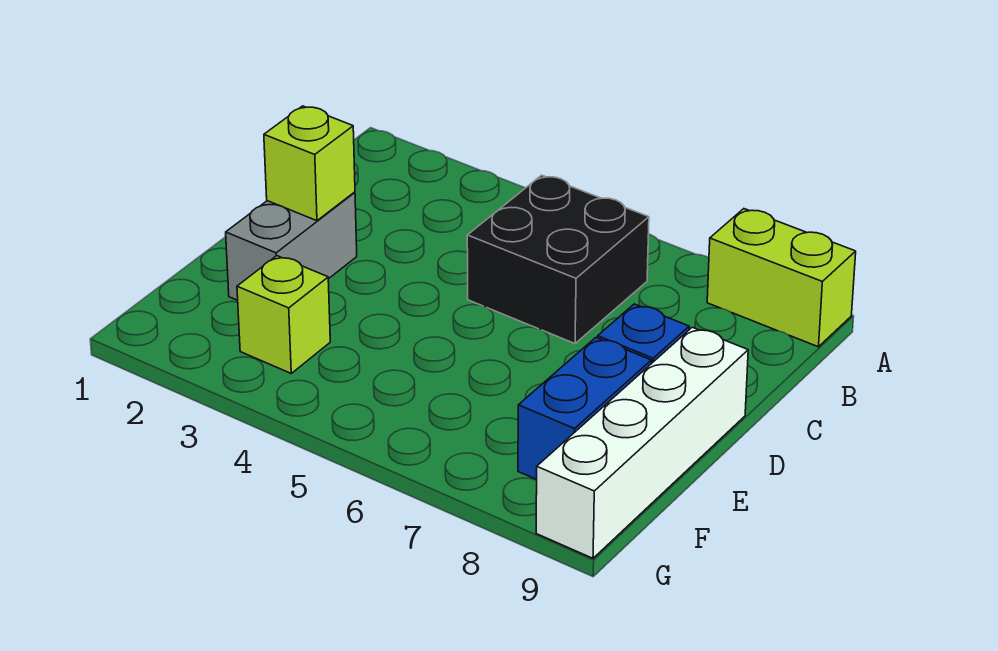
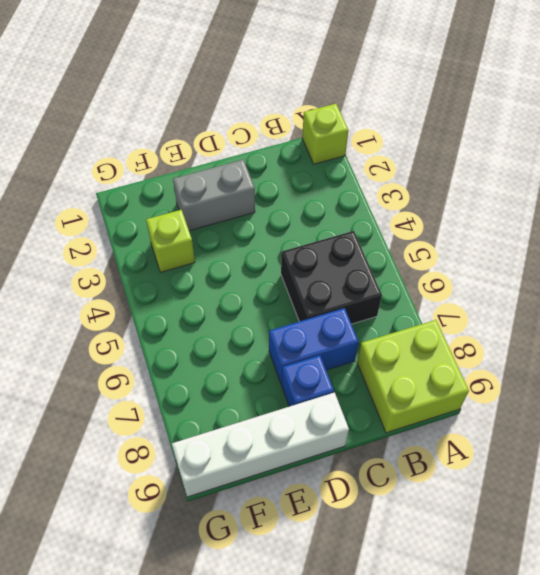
lime brick A8:A9 level 1 -> lime brick A8:B9 level 1
lime brick D2 level 2 -> lime brick A1 level 1
blue brick E8:F8 level 1 -> blue brick C7:D7 level 1

